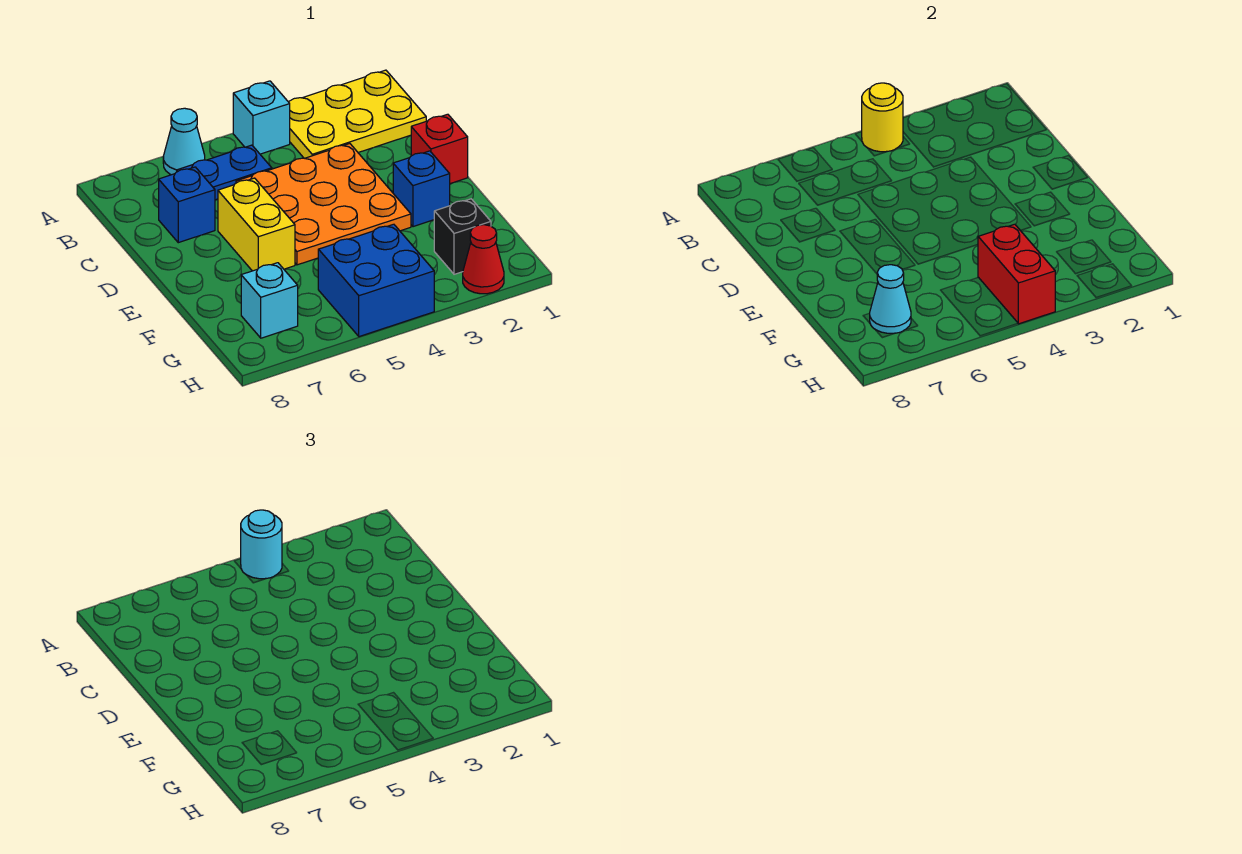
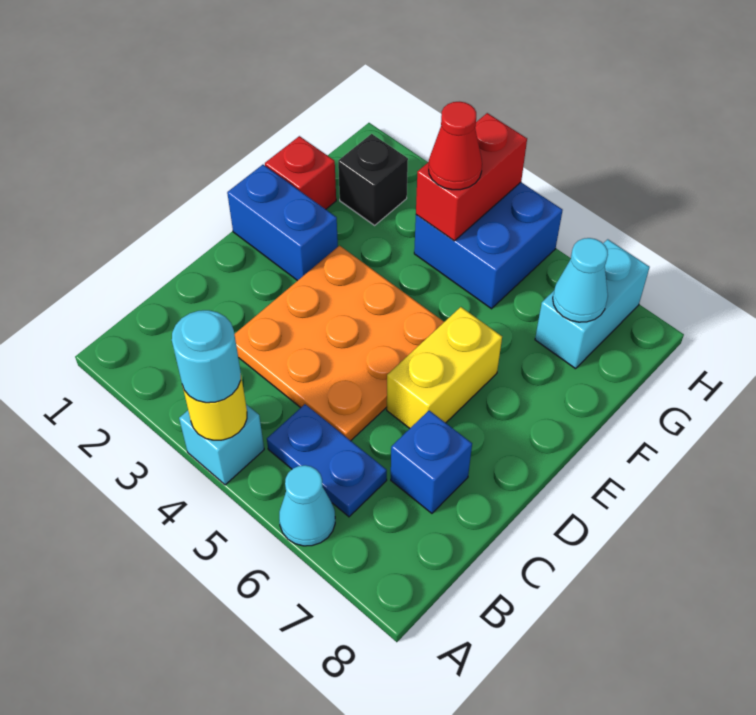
yellow plate A1:B3 level 1 -> none
red brick D1 level 1 -> red brick F1 level 1
blue brick E2 level 1 -> blue brick E1:E2 level 1
cyan brick G7 level 1 -> cyan brick G7:H7 level 1
red cone H2 level 1 -> red cone G4 level 3

